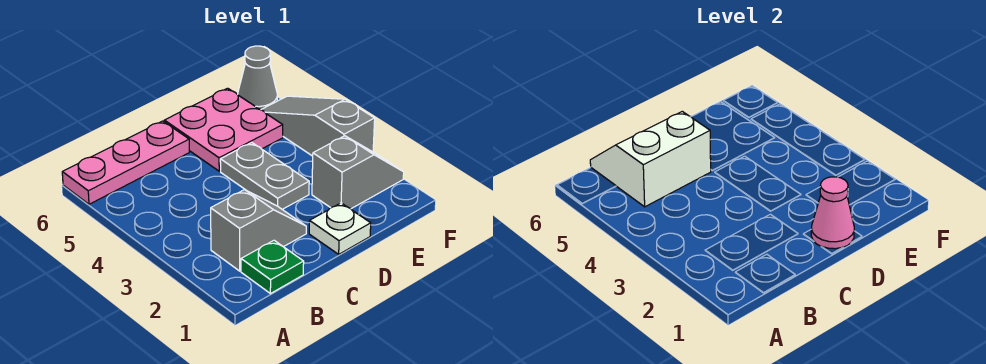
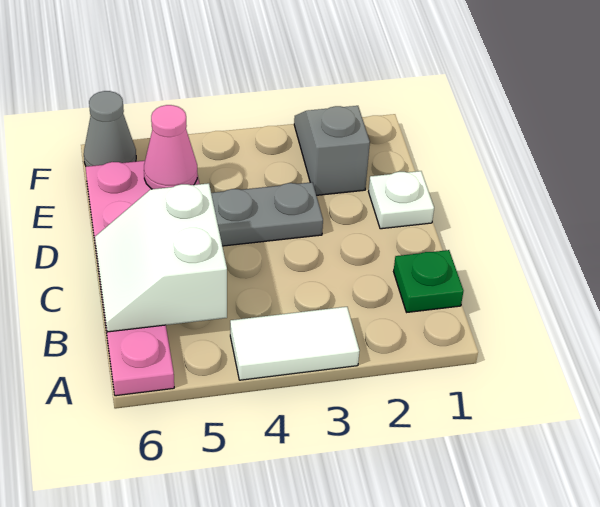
none -> white tile A3:A4 level 1
grey slope B2:C2 level 1 top B -> none
pink cone D1 level 2 -> pink cone E5 level 2
grey slope F3:F5 level 1 top 3 -> none

